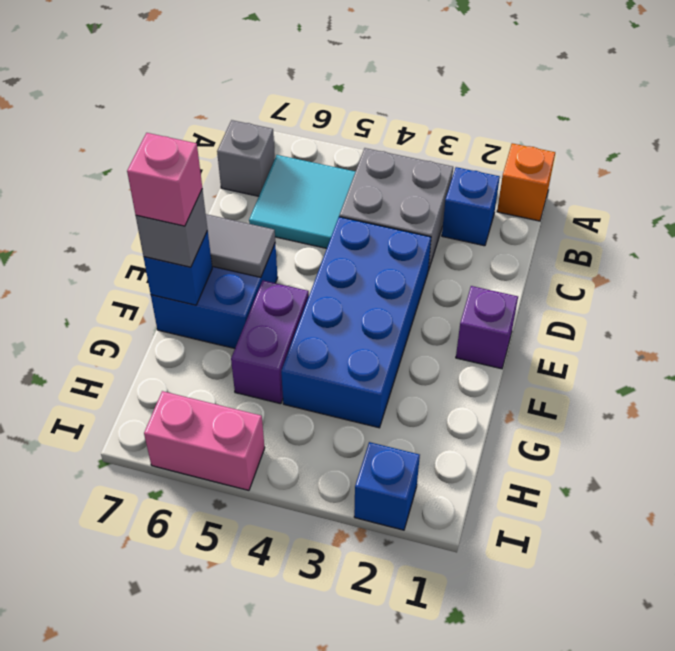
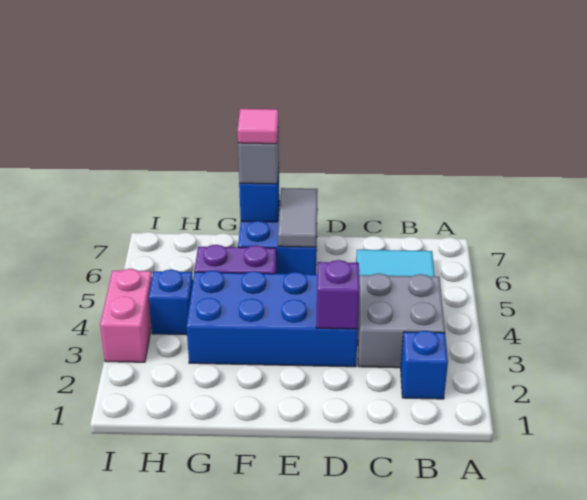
orange brick A1 level 1 -> none
grey brick B7 level 1 -> none
purple brick E1 level 1 -> purple brick D3 level 2
pink brick F7 level 4 -> pink tile F7 level 4
blue brick I2 level 1 -> blue brick H4 level 1
pink brick I5:I6 level 1 -> pink brick I3:I4 level 1

